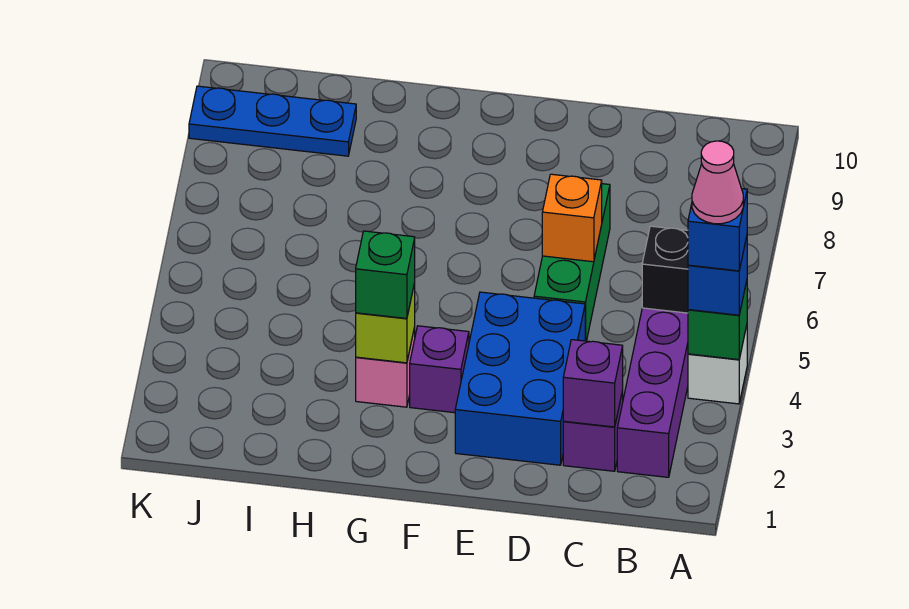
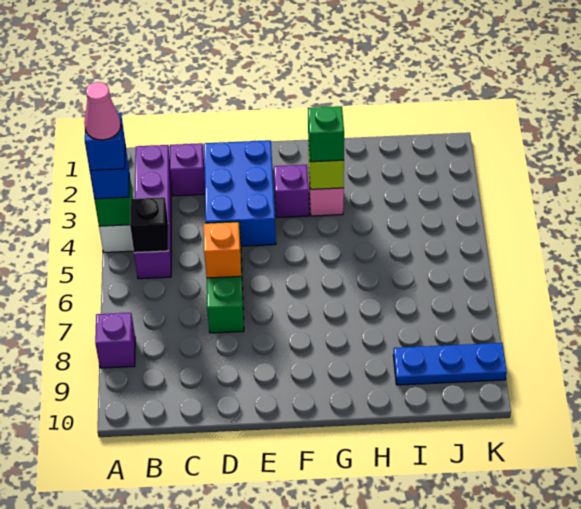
purple brick C2 level 2 -> purple brick A8 level 1

